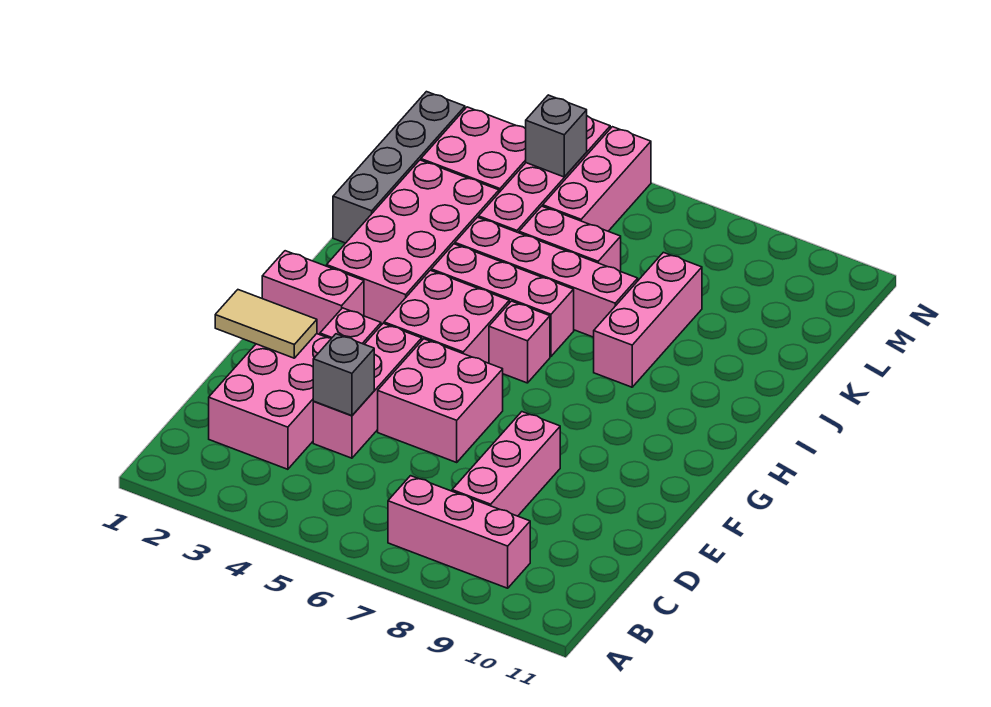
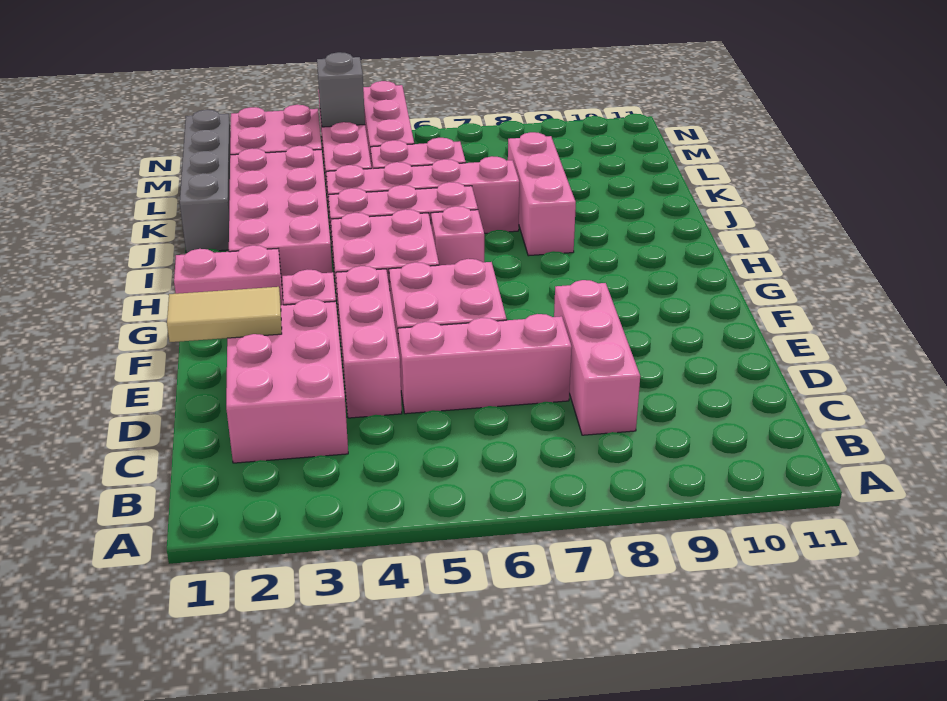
pink brick B7:B9 level 1 -> pink brick D5:D7 level 1
grey brick D4 level 2 -> none

